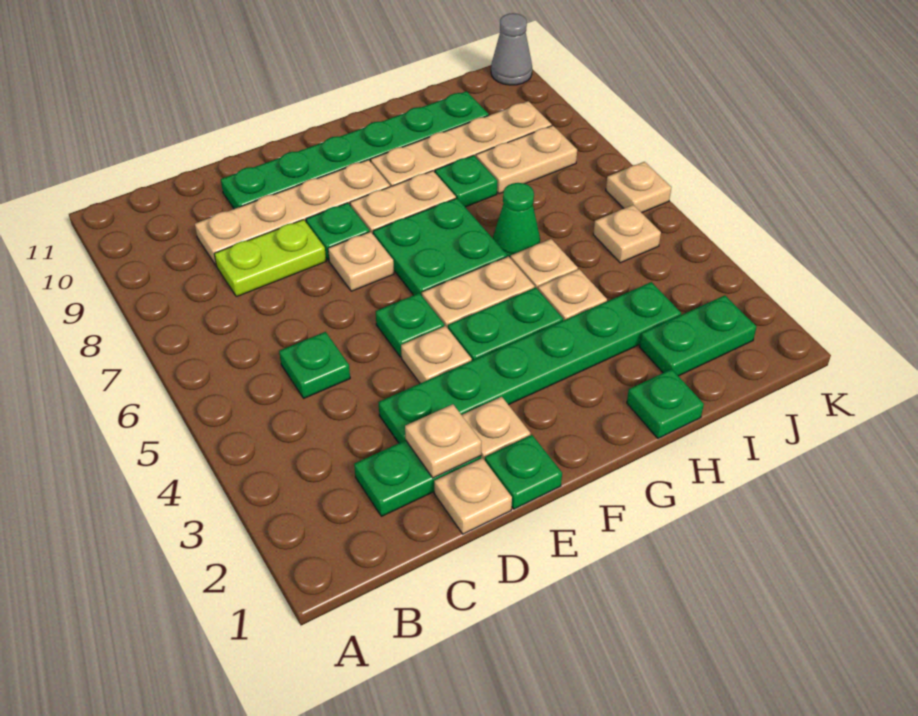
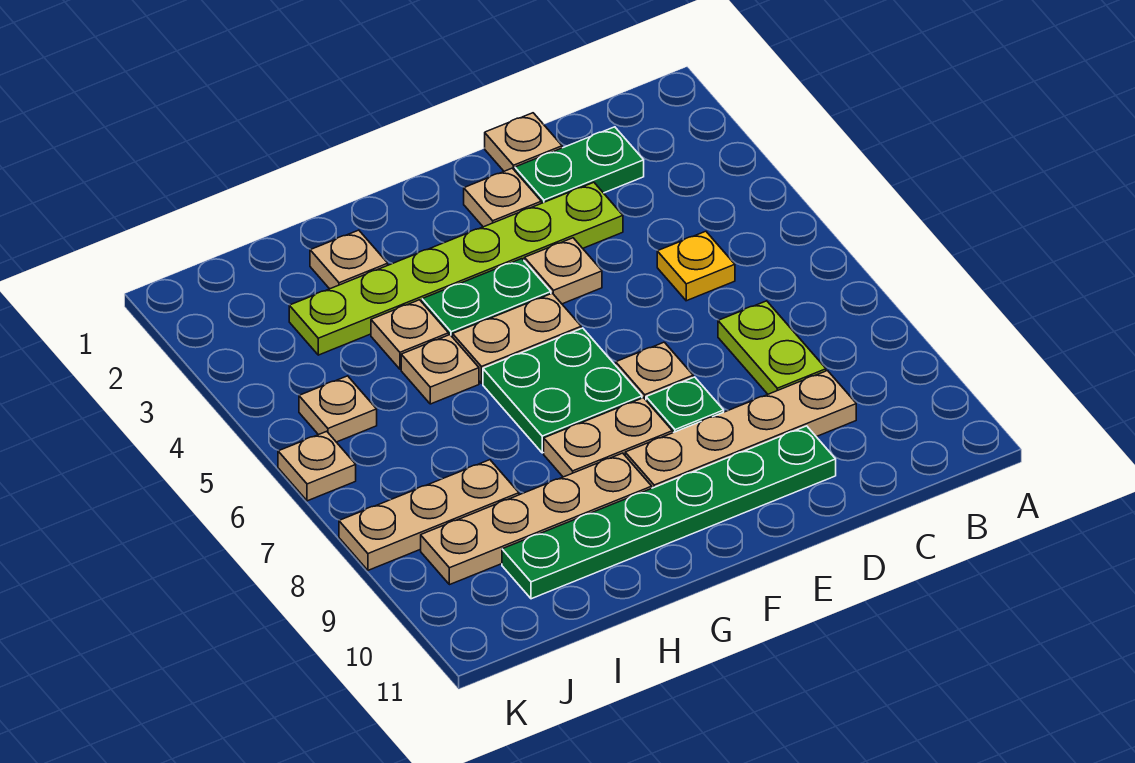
green plate C5 level 1 -> yellow plate C5 level 1
lime plate C8:D8 level 1 -> lime plate C7:C8 level 1
tan plate D2 level 2 -> tan plate H2 level 1
green plate D3:I3 level 1 -> lime plate D3:I3 level 1
green plate E1 level 1 -> none
green plate E5 level 1 -> none
green plate H1 level 1 -> none
green cone H6 level 1 -> none
green plate H8 level 1 -> none
green plate I2:J2 level 1 -> none
tan plate I8:J8 level 1 -> tan plate I8:K8 level 1
grey cone K11 level 1 -> none

